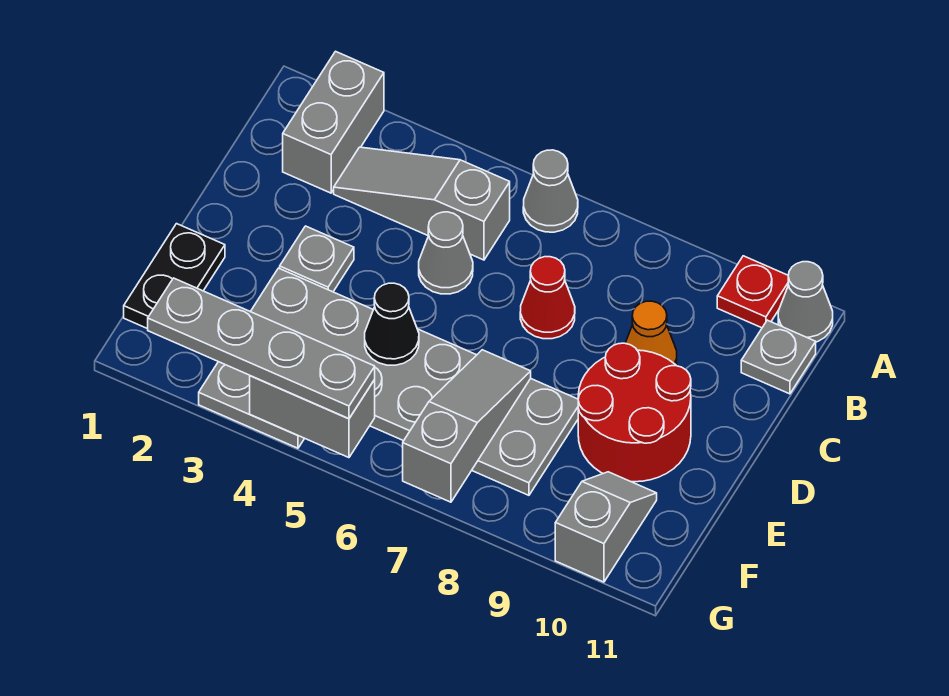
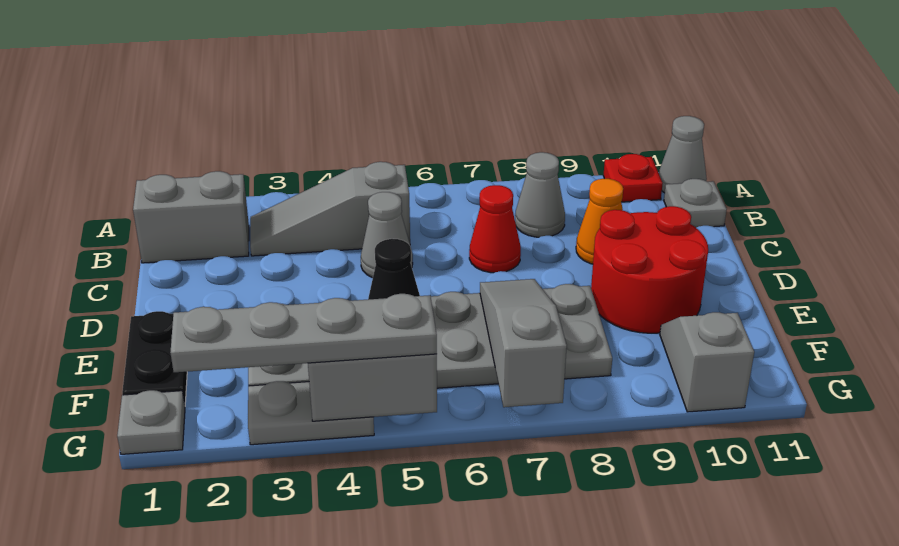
grey brick A2:B2 level 1 -> grey brick B1:B2 level 1
grey cone A6 level 1 -> grey cone B8 level 1
grey plate D3 level 1 -> grey plate G1 level 1

